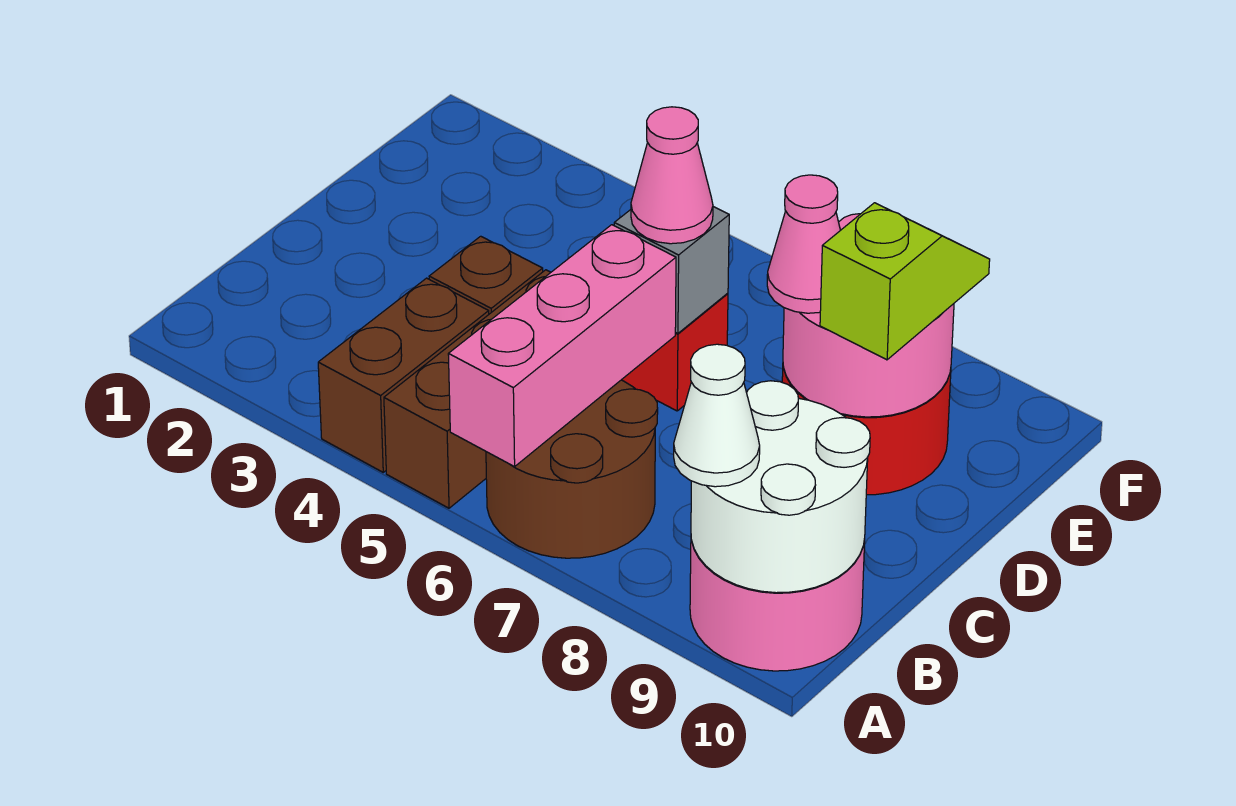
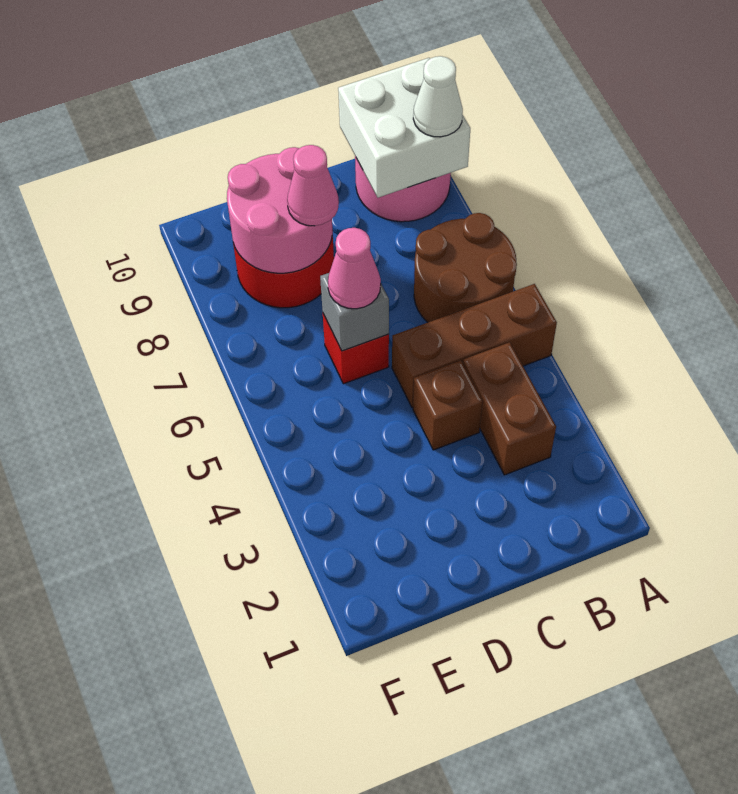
brown brick A4:B4 level 1 -> brown brick B3:B4 level 1
pink brick A6:C6 level 2 -> none
white round brick A9:B10 level 2 -> white brick A9:B10 level 2
lime slope D9:E9 level 3 top D -> none

